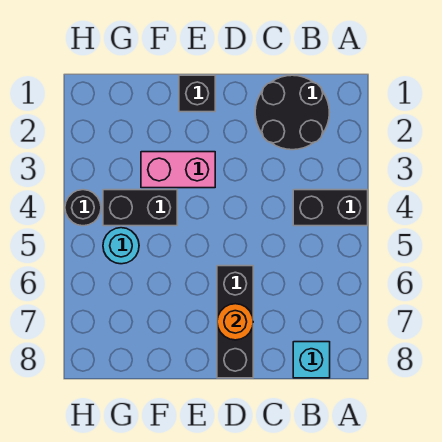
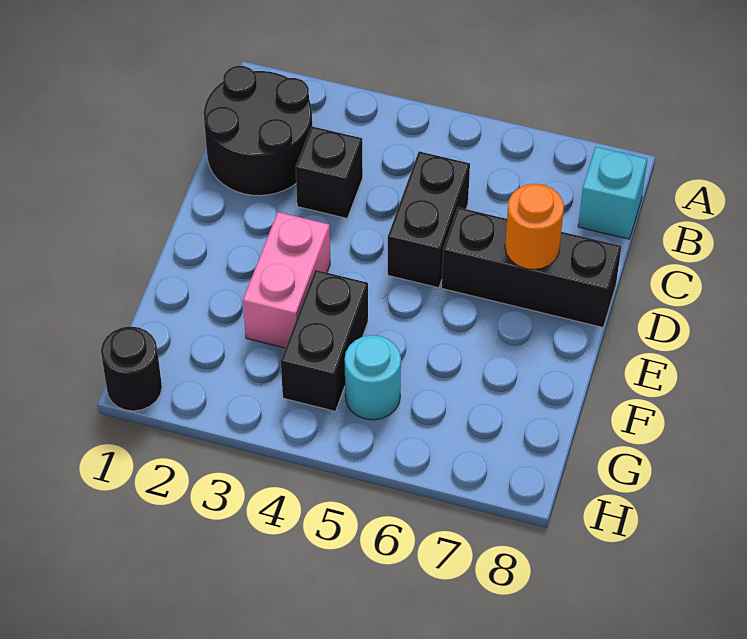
black brick A4:B4 level 1 -> black brick C5:D5 level 1
black brick E1 level 1 -> black brick C3 level 1
black round brick H4 level 1 -> black round brick H1 level 1

